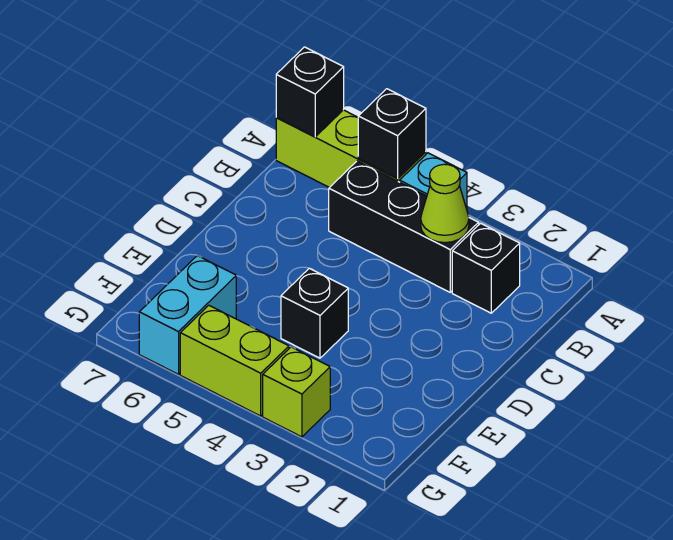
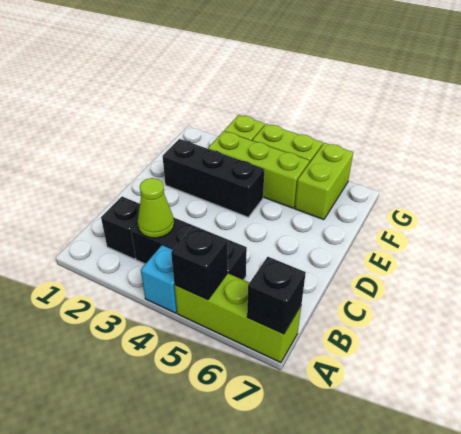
black brick E4 level 1 -> black brick E2:E4 level 1
none -> lime brick F3:F5 level 1
cyan brick F6:G6 level 1 -> lime brick F6:G6 level 1

